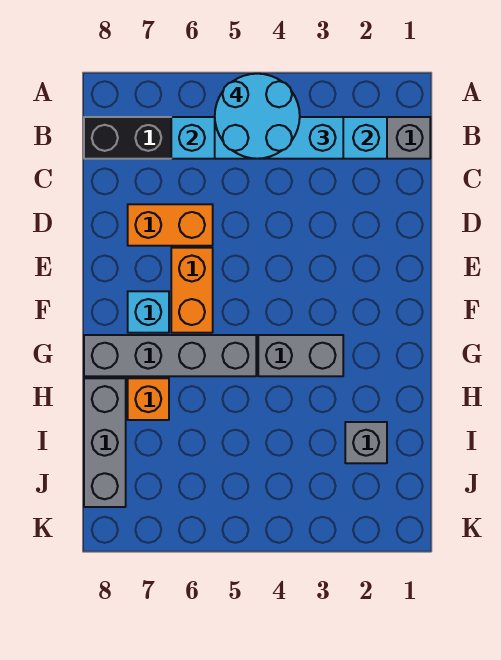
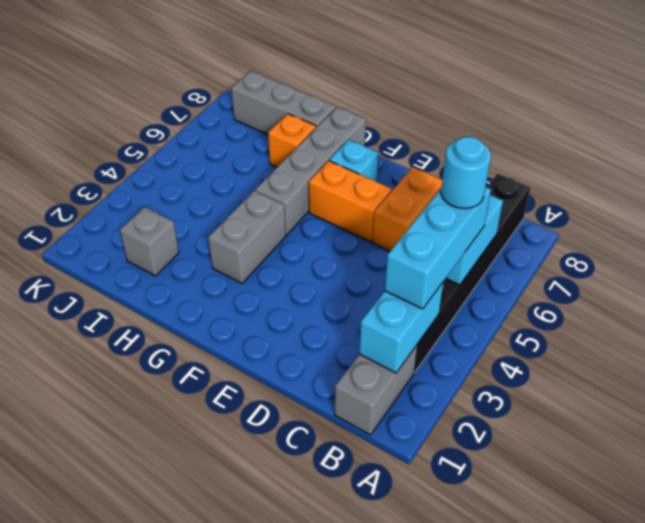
cyan round brick A4:B5 level 4 -> cyan round brick B5 level 4

